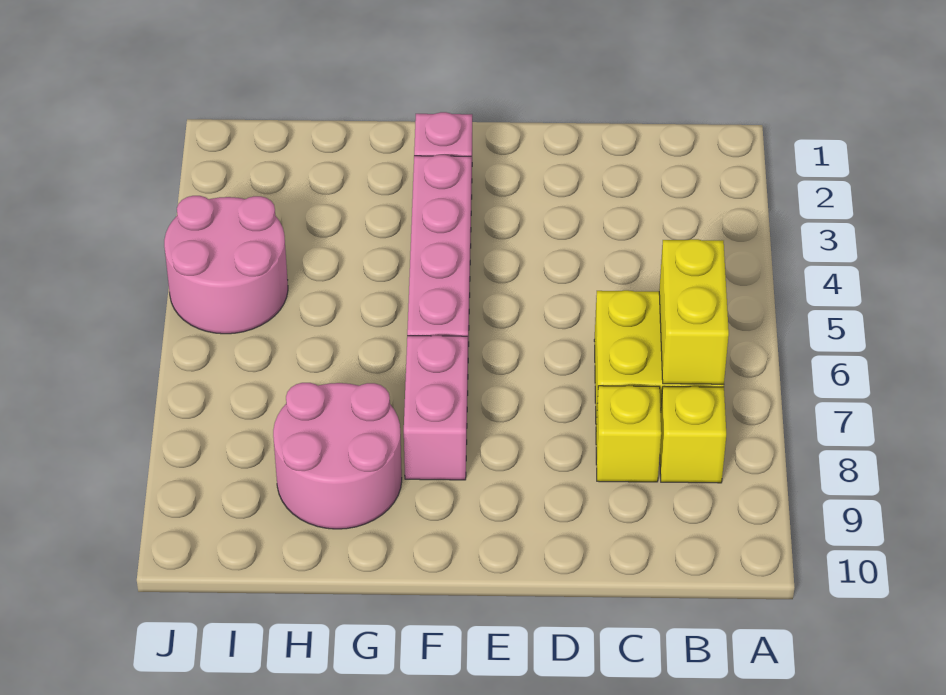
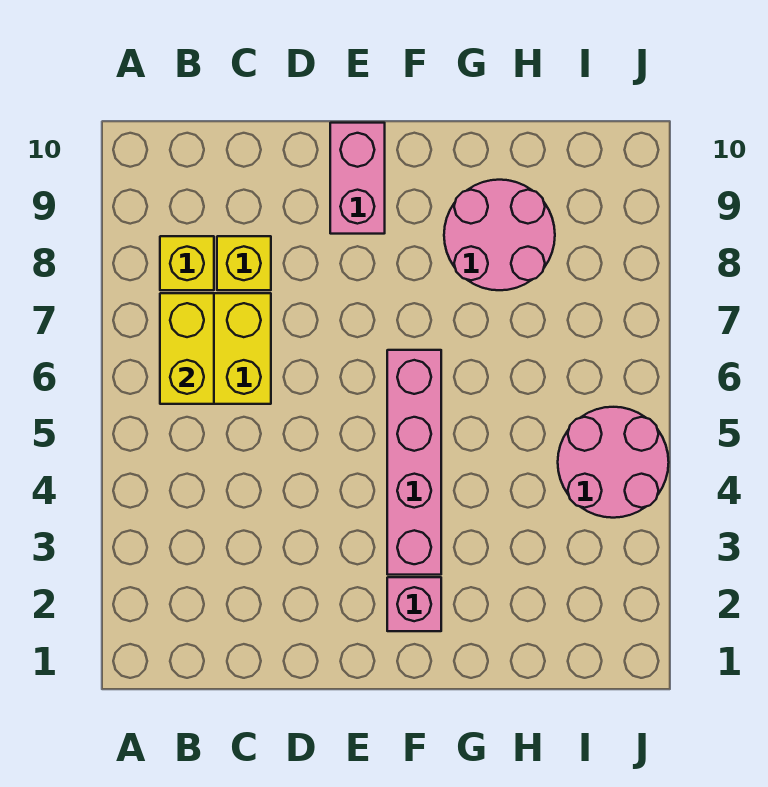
pink brick F7:F8 level 1 -> pink brick E9:E10 level 1

